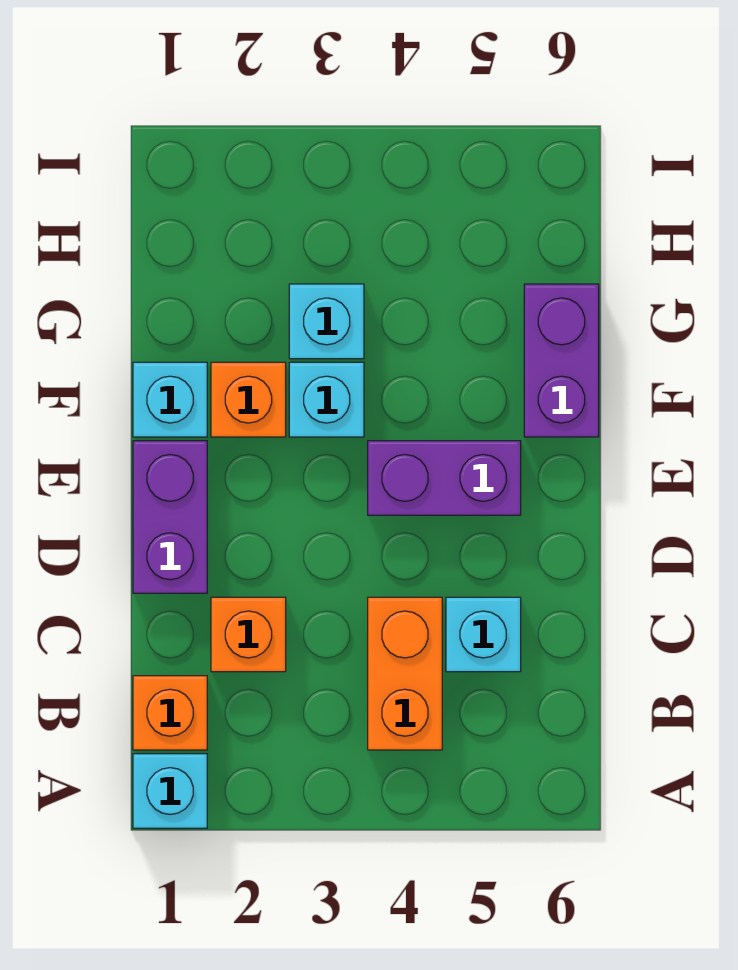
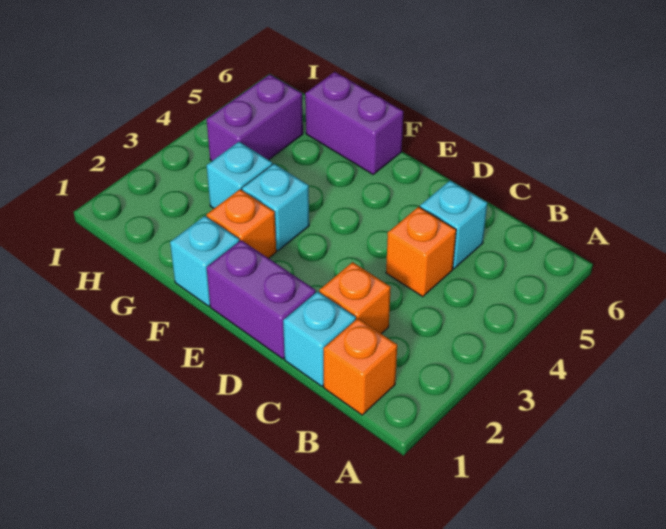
cyan brick A1 level 1 -> cyan brick C1 level 1
orange brick B4:C4 level 1 -> orange brick C4 level 1
purple brick E4:E5 level 1 -> purple brick H4:H5 level 1

